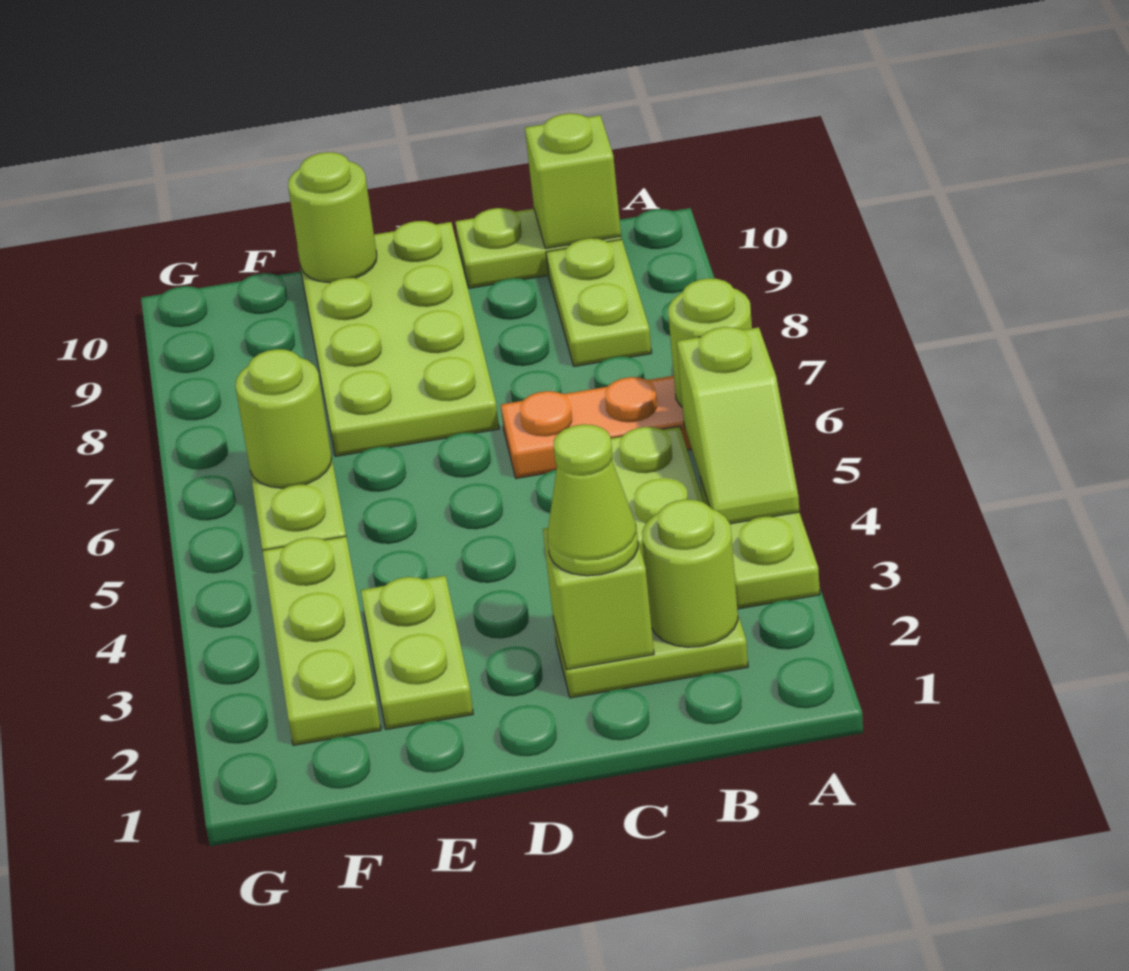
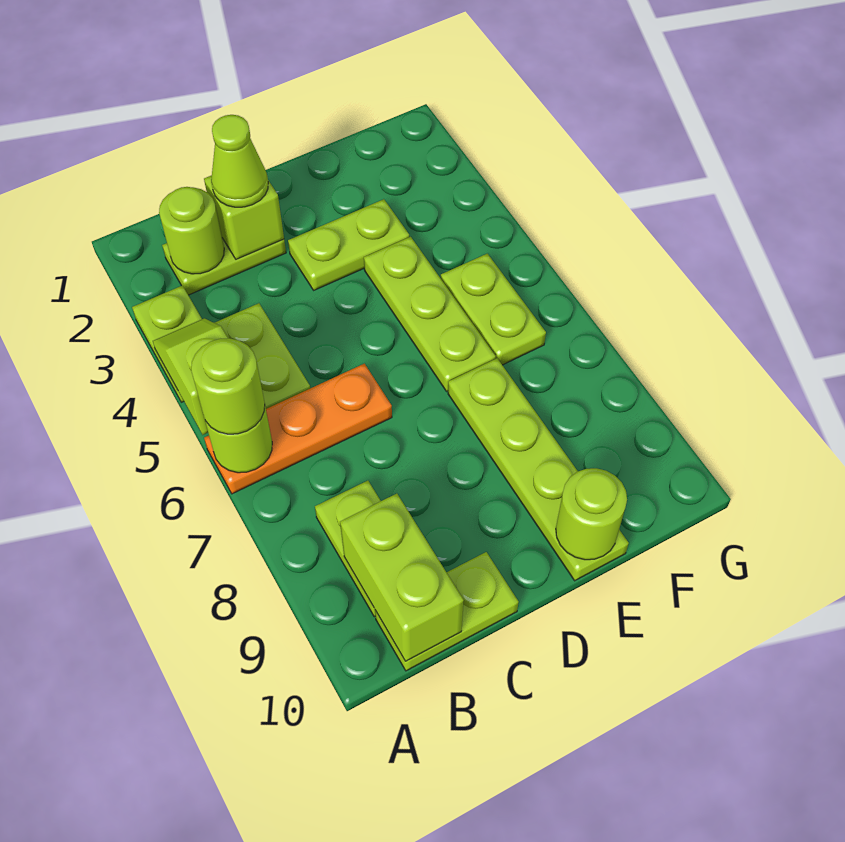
lime brick B10 level 2 -> lime brick B9:B10 level 2
lime plate D7:E10 level 1 -> lime plate E7:E10 level 1
lime plate E2:E3 level 1 -> lime plate D3:E3 level 1
lime plate F2:F4 level 1 -> lime plate E4:E6 level 1
lime round brick F6 level 2 -> lime round brick A6 level 3

